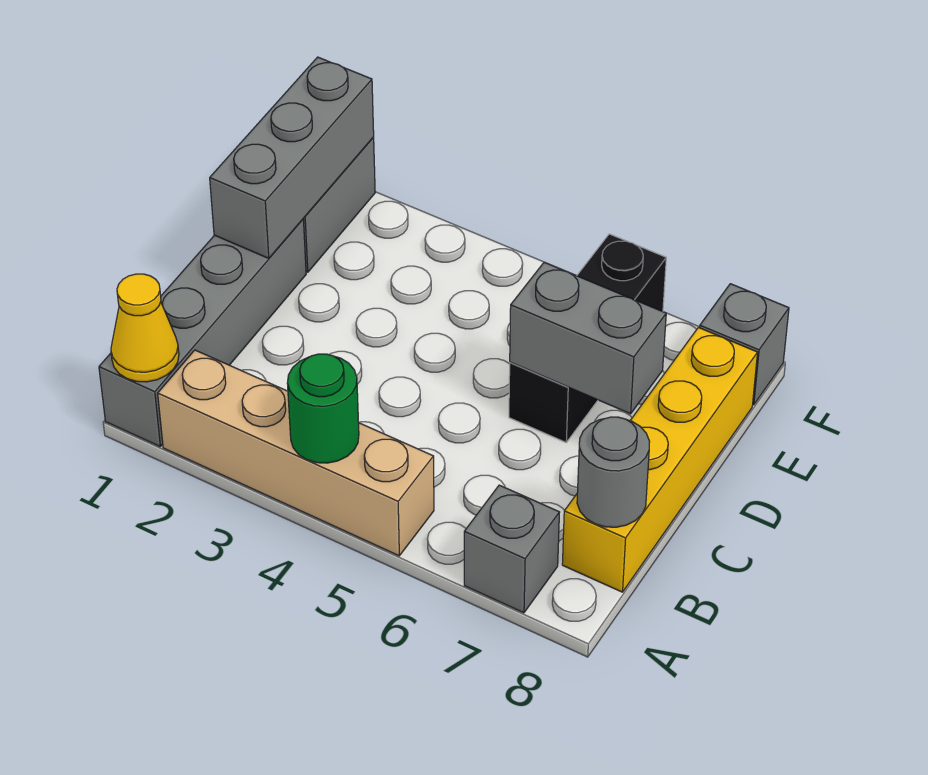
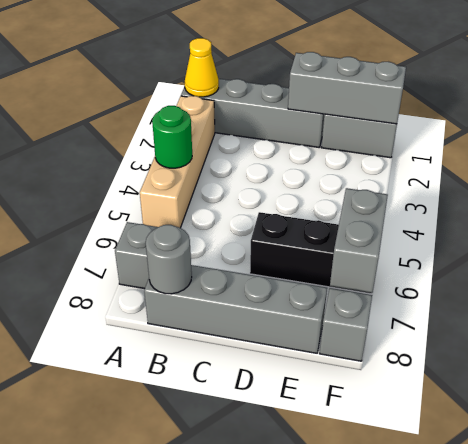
yellow brick B8:E8 level 1 -> grey brick B8:E8 level 1
grey brick D6:D7 level 2 -> grey brick F6:F7 level 2

